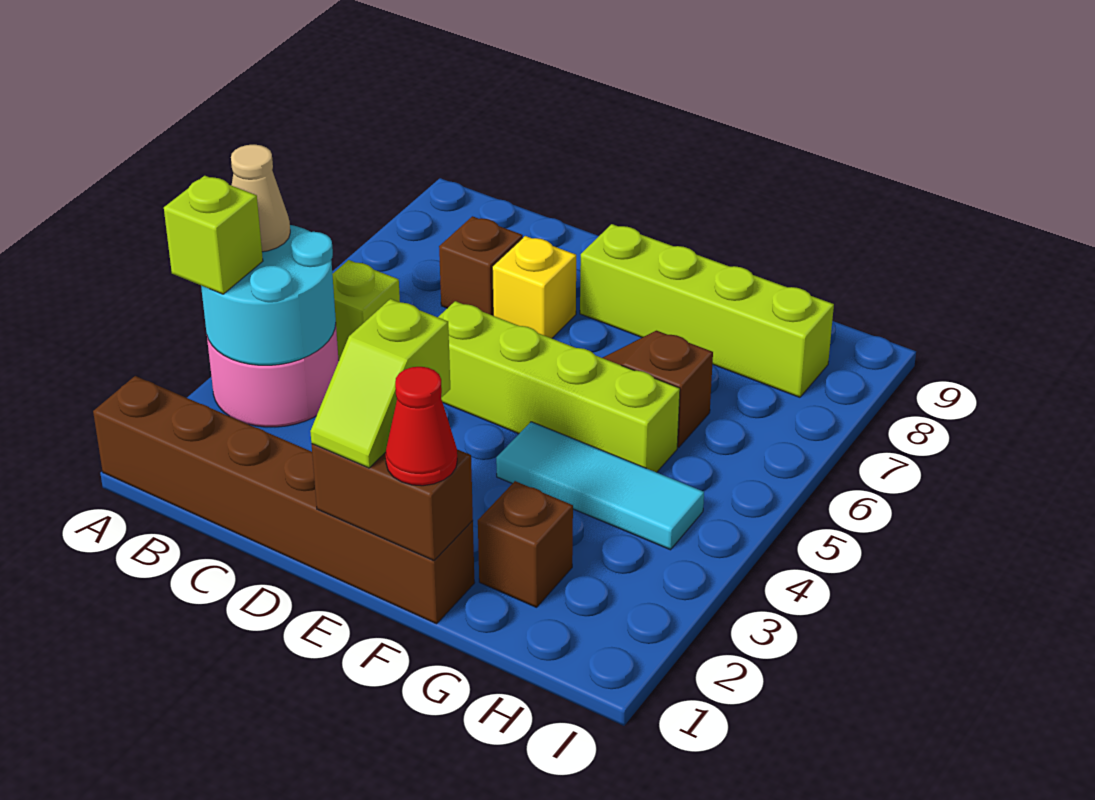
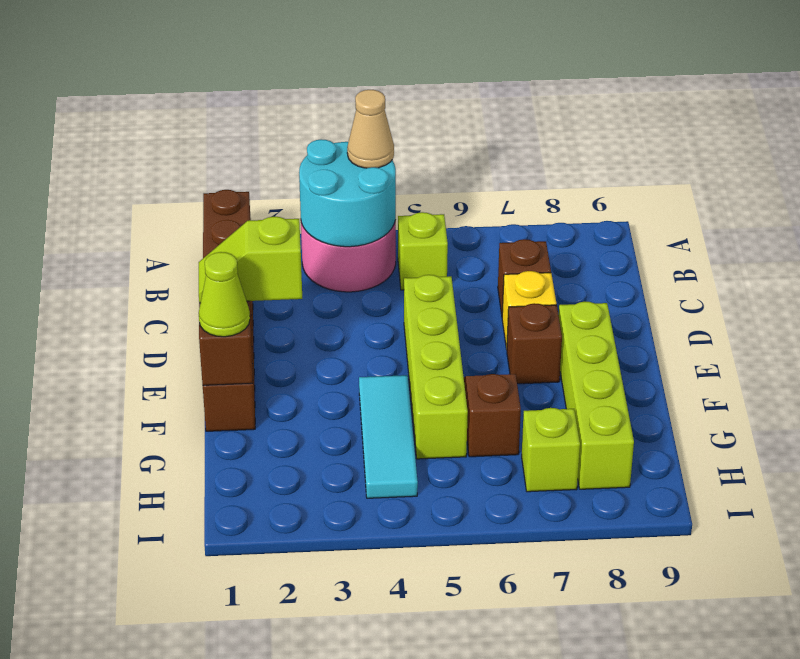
lime brick A3 level 3 -> lime brick H7 level 1
red cone F1 level 3 -> lime cone F1 level 3
brown brick G2 level 1 -> brown brick E7 level 1

